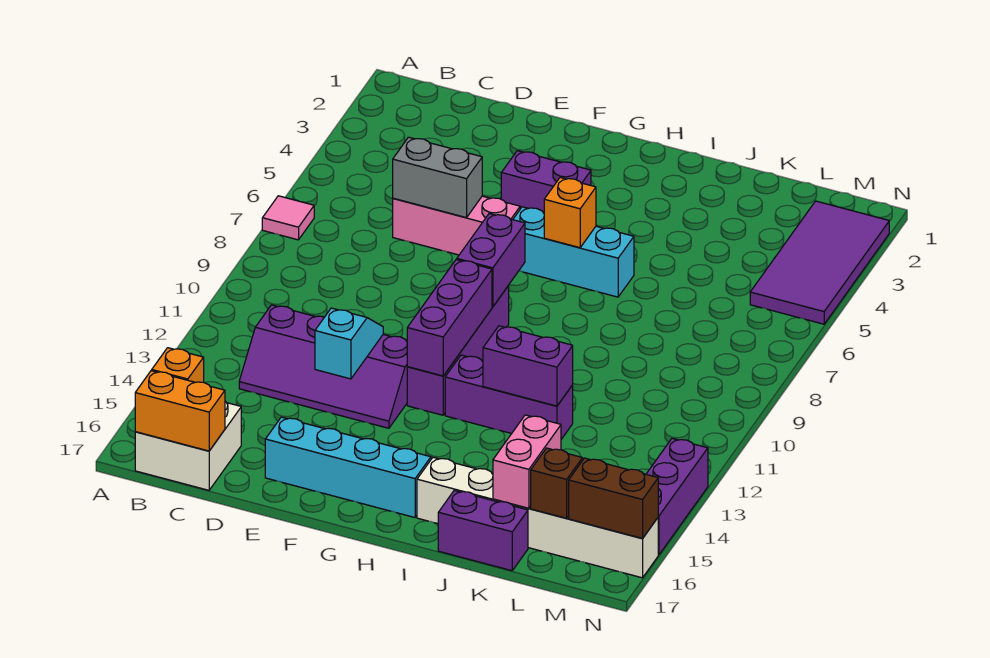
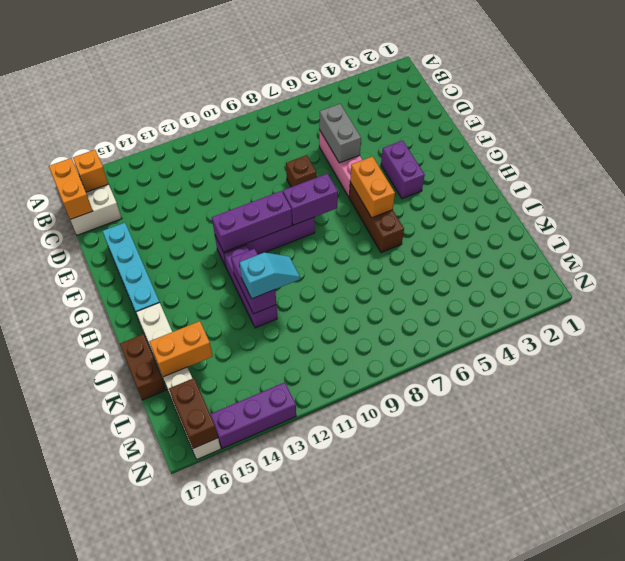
pink tile A7 level 1 -> none
purple slope C12:F13 level 1 top 12 -> none
cyan slope E12:E13 level 2 top 13 -> cyan slope J11:J12 level 3 top 12
cyan brick G6:I6 level 1 -> brown brick G6:I6 level 1
orange brick H6 level 2 -> orange brick G6:H6 level 2
purple brick J17:K17 level 1 -> brown brick J17:K17 level 1
pink brick K15:K16 level 2 -> orange brick K15:K16 level 2
brown brick L16 level 2 -> brown brick E8 level 1
purple tile M2:N5 level 1 -> none

